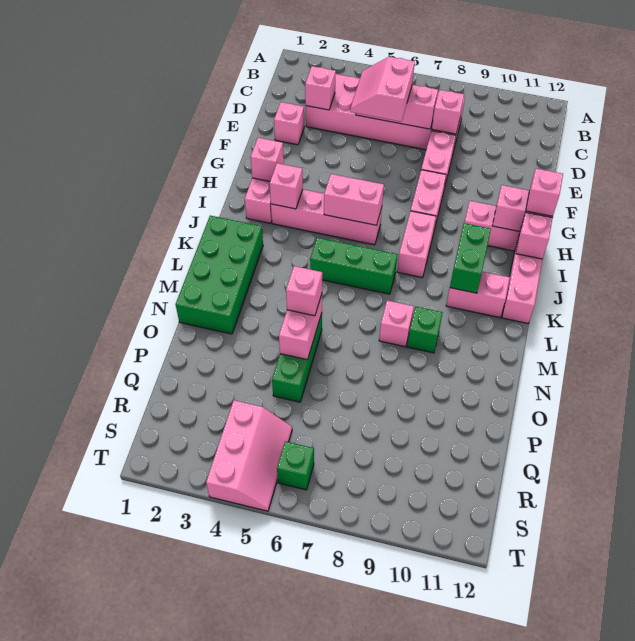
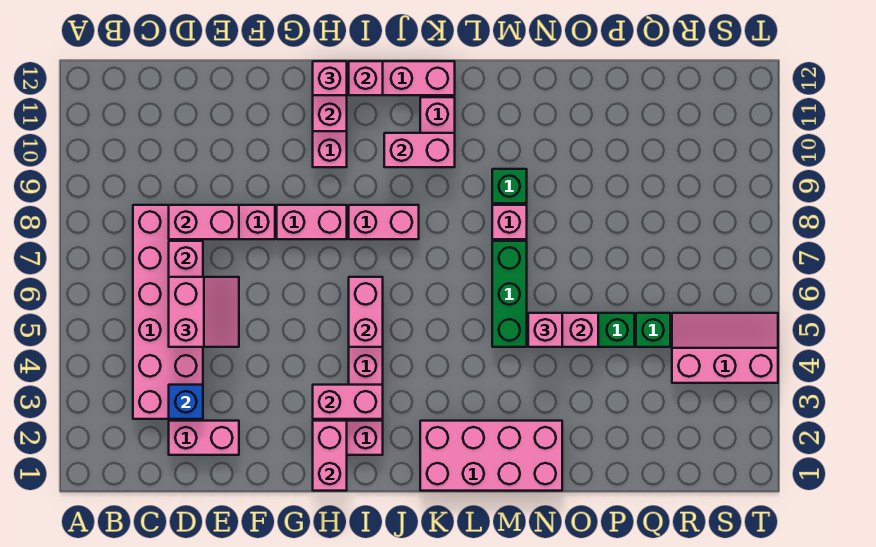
pink brick D3 level 2 -> blue brick D3 level 2
pink slope D5:E6 level 3 top 6 -> pink slope D5:E6 level 3 top D
pink brick D8 level 2 -> pink brick D8:E8 level 2
pink brick E2 level 1 -> pink brick D2:E2 level 1
pink brick H2 level 2 -> pink brick H1:H2 level 2
pink brick I3 level 2 -> pink brick H3:I3 level 2
green brick J10:K10 level 2 -> pink brick J10:K10 level 2
green brick K1:N2 level 1 -> pink brick K1:N2 level 1
green brick K5:K7 level 1 -> green brick M5:M7 level 1
green brick S6 level 1 -> green brick Q5 level 1

